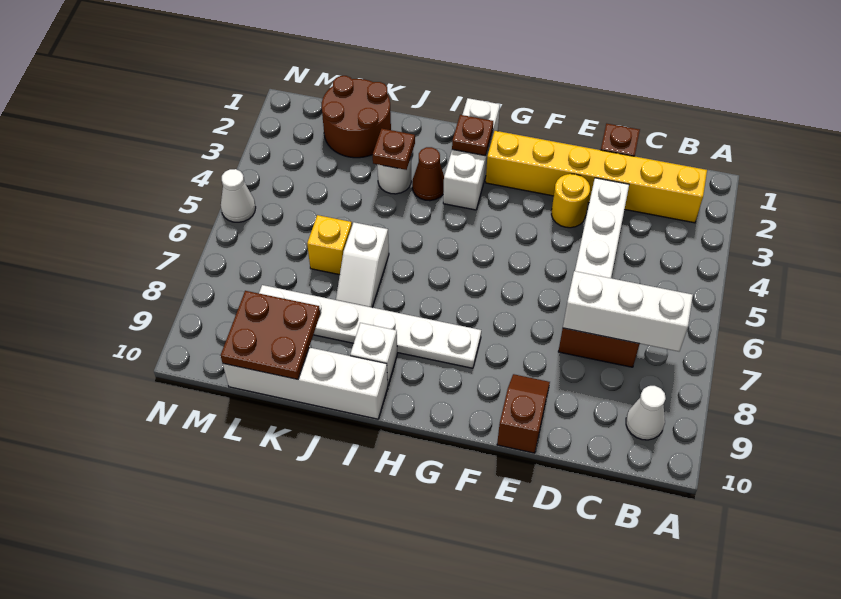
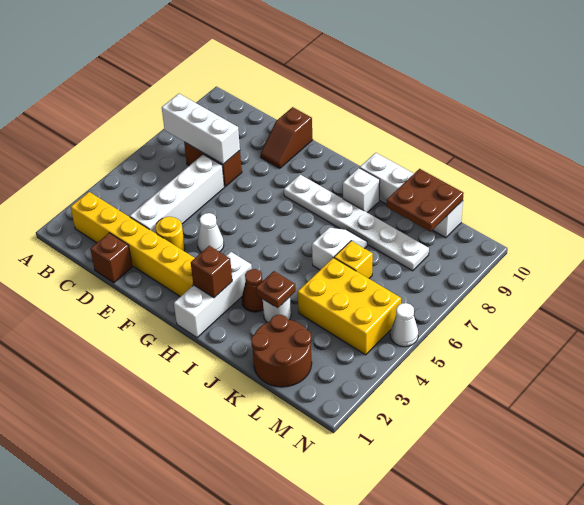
white cone B9 level 1 -> white cone F4 level 1
brown plate H2 level 2 -> brown brick H2 level 2
none -> yellow brick K4:M5 level 1

